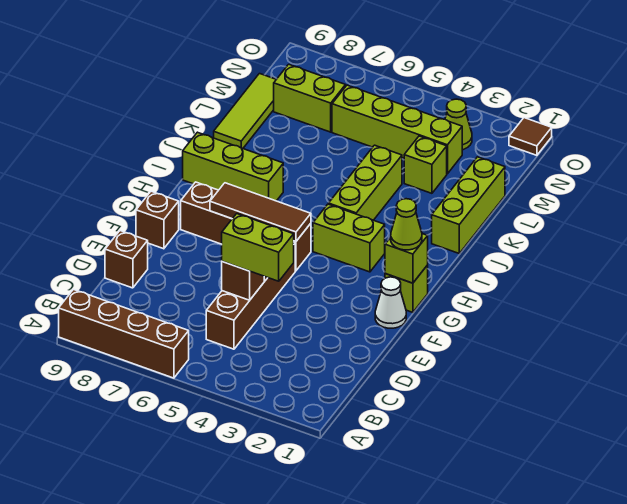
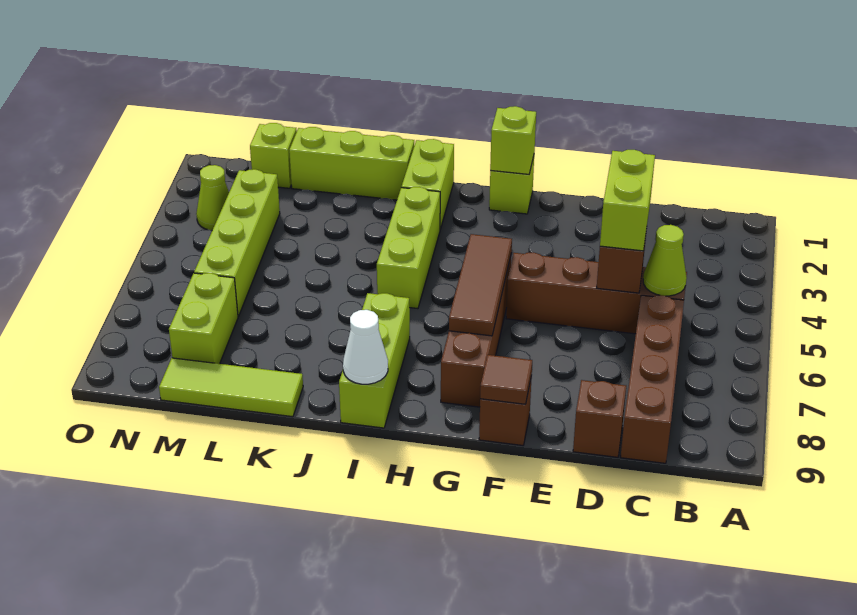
brown brick A6:A9 level 1 -> brown brick C6:C9 level 1
white cone F1 level 1 -> white cone I9 level 2
lime cone G1 level 3 -> lime cone C5 level 2
lime brick H3:H4 level 1 -> lime brick I1:I2 level 1
lime brick I4:K4 level 1 -> lime brick I3:I5 level 1
lime brick L3 level 1 -> lime brick M1 level 1
brown tile O1 level 1 -> brown tile F9 level 2

